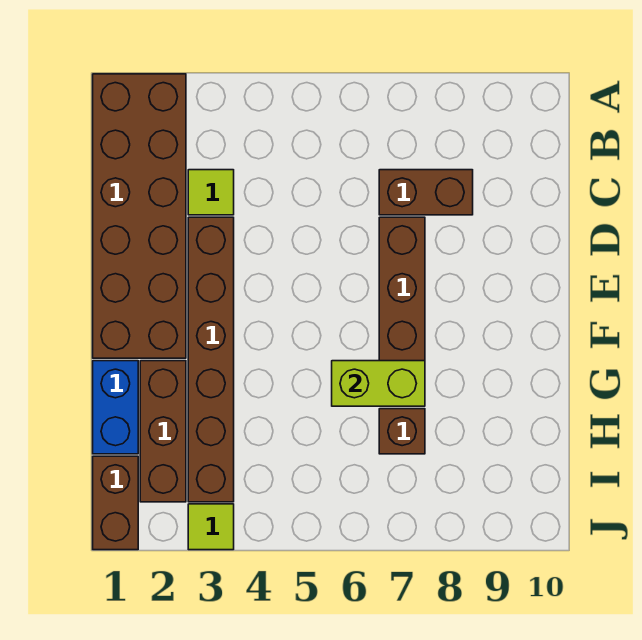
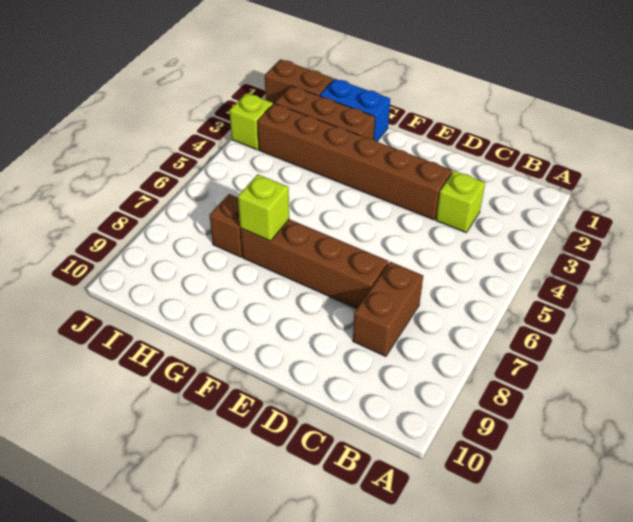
brown brick A1:F2 level 1 -> none
lime tile C3 level 1 -> lime brick C3 level 1
lime brick G6:G7 level 2 -> lime brick G7 level 2
lime tile J3 level 1 -> lime brick J3 level 1

